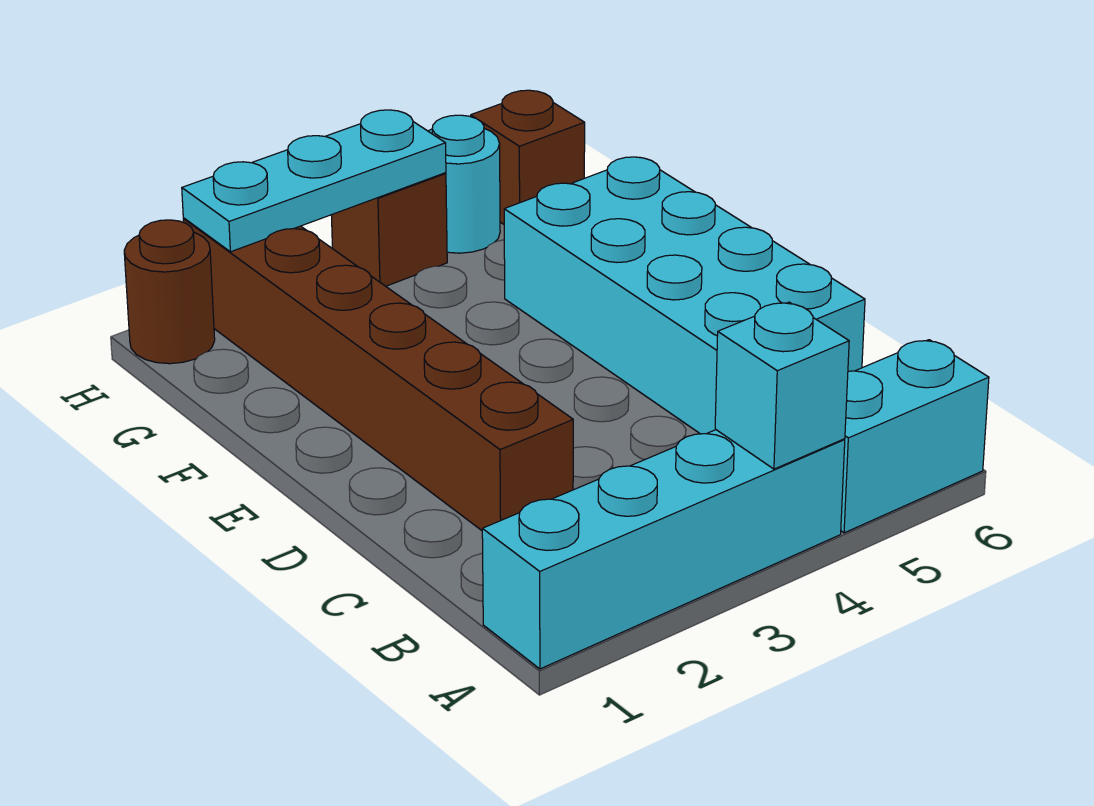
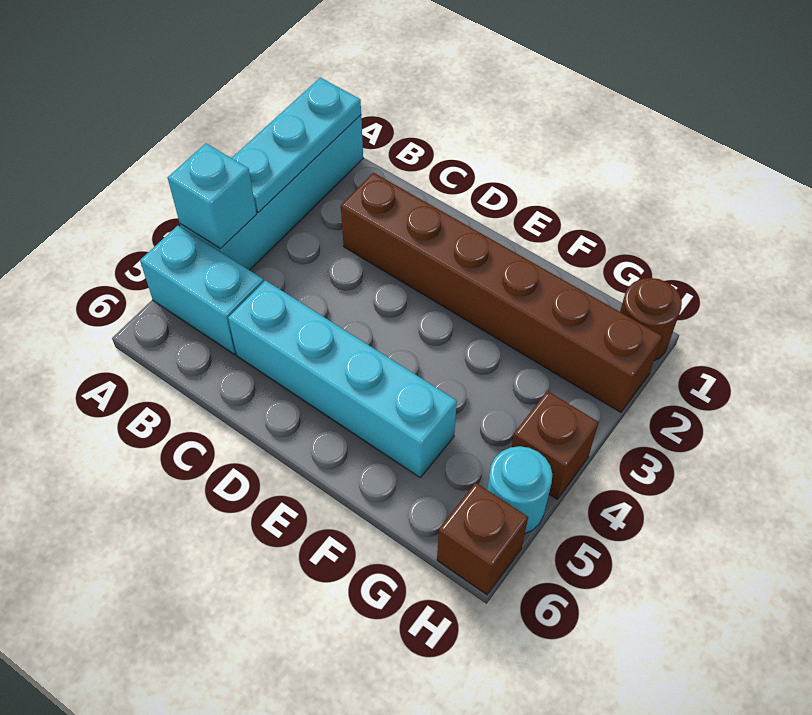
cyan brick A5:A6 level 1 -> cyan brick A5:B5 level 1
cyan brick C5:F6 level 1 -> cyan brick C5:F5 level 1
cyan plate H2:H4 level 2 -> cyan plate A1:A3 level 2

